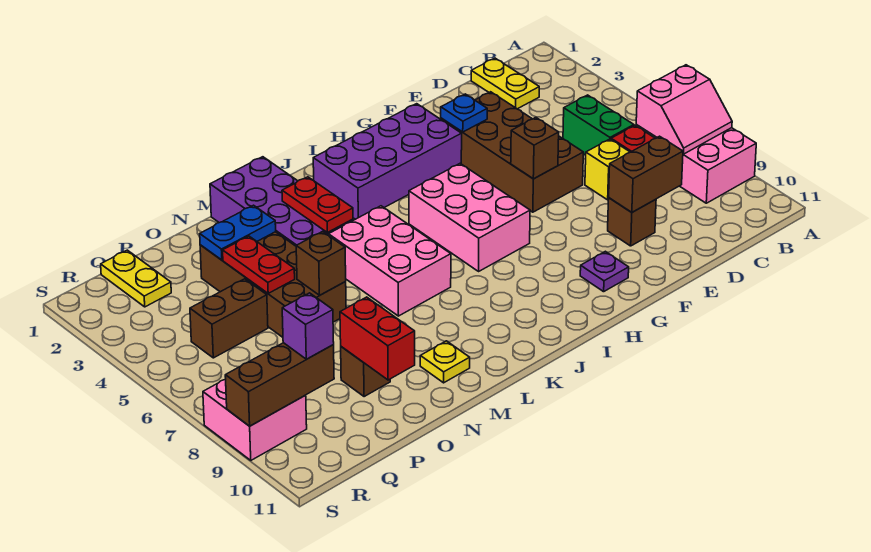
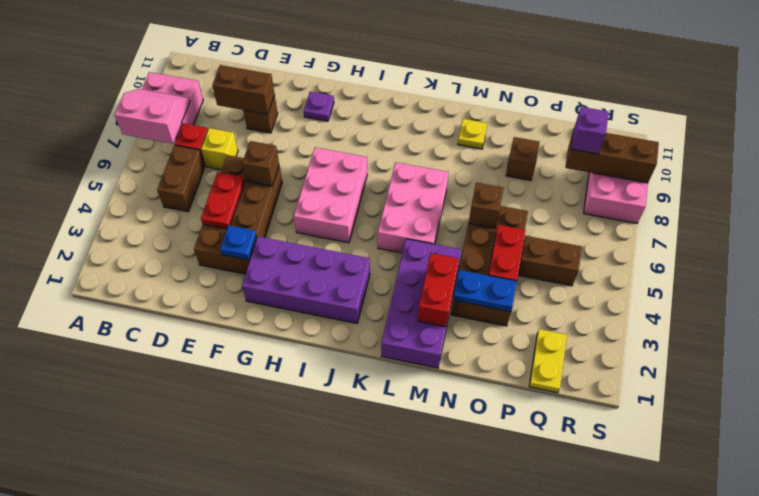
yellow plate C1:C2 level 1 -> none
green brick C5:C6 level 1 -> brown brick C5:C6 level 1
red plate L3:L4 level 2 -> red plate E4:E5 level 2
red brick O9:O10 level 2 -> red brick M2:M3 level 2

